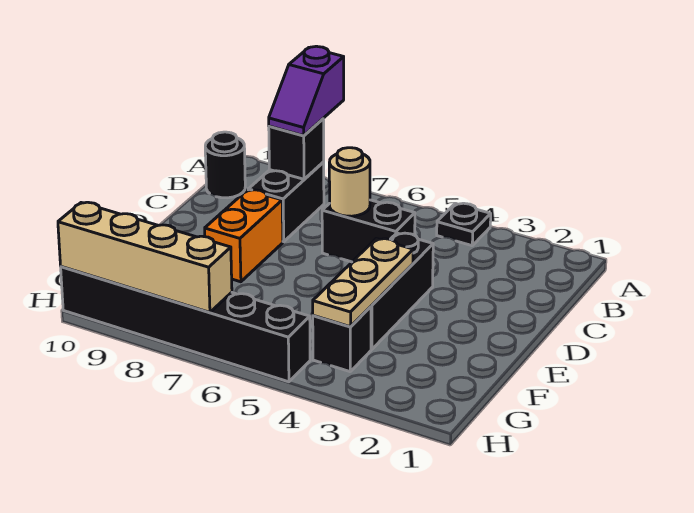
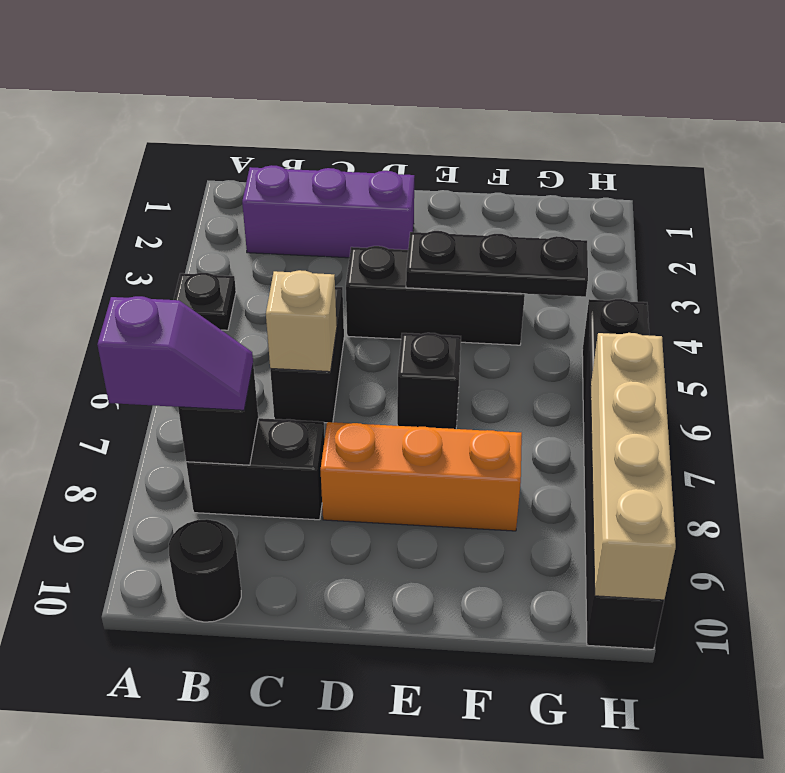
none -> purple brick B2:D2 level 1
tan round brick C6 level 2 -> tan brick C6 level 2
orange brick D8:E8 level 1 -> orange brick D8:F8 level 1
tan plate E4:G4 level 2 -> black plate E4:G4 level 2
black brick G4 level 1 -> black brick E6 level 1

